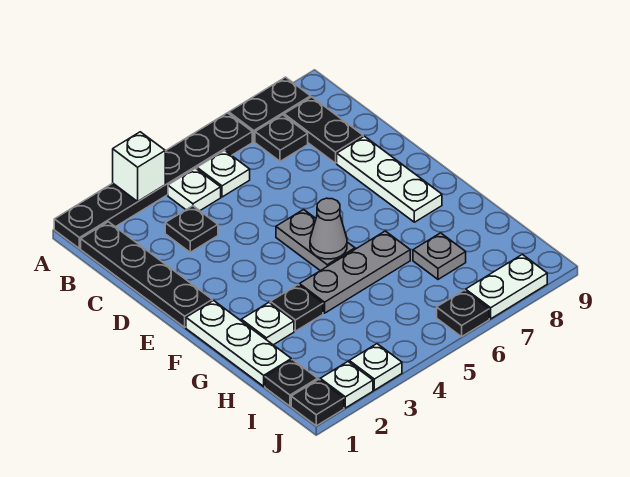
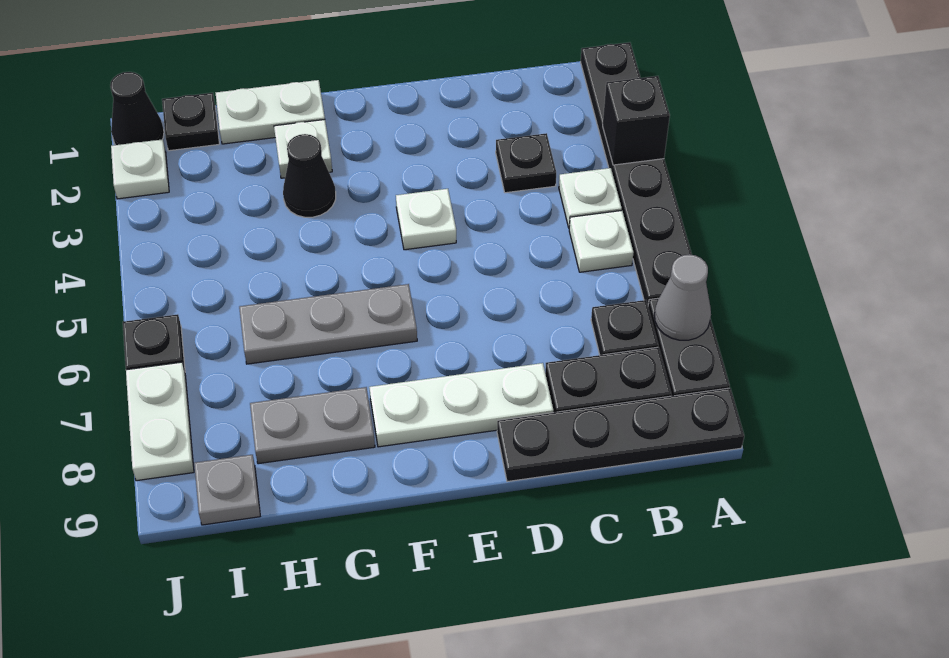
white brick A3 level 2 -> black brick A3 level 2
black plate B1:E1 level 1 -> black plate A9:D9 level 1
grey plate E5:F5 level 1 -> grey plate G8:H8 level 1
white plate F1:H1 level 1 -> white plate G1:H1 level 1
grey cone F5 level 2 -> grey cone A7 level 2
black plate G3 level 1 -> black cone G3 level 1
grey plate G4:G6 level 1 -> grey plate F6:H6 level 1
grey plate H7 level 1 -> grey plate I9 level 1
black plate J1 level 1 -> black cone J1 level 1
white plate J3 level 1 -> white plate E4 level 1

